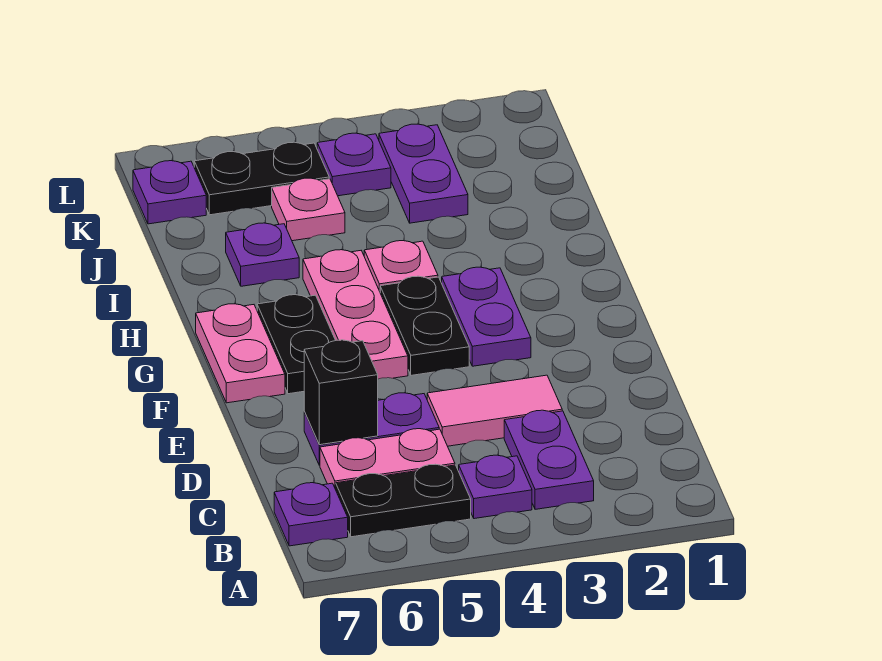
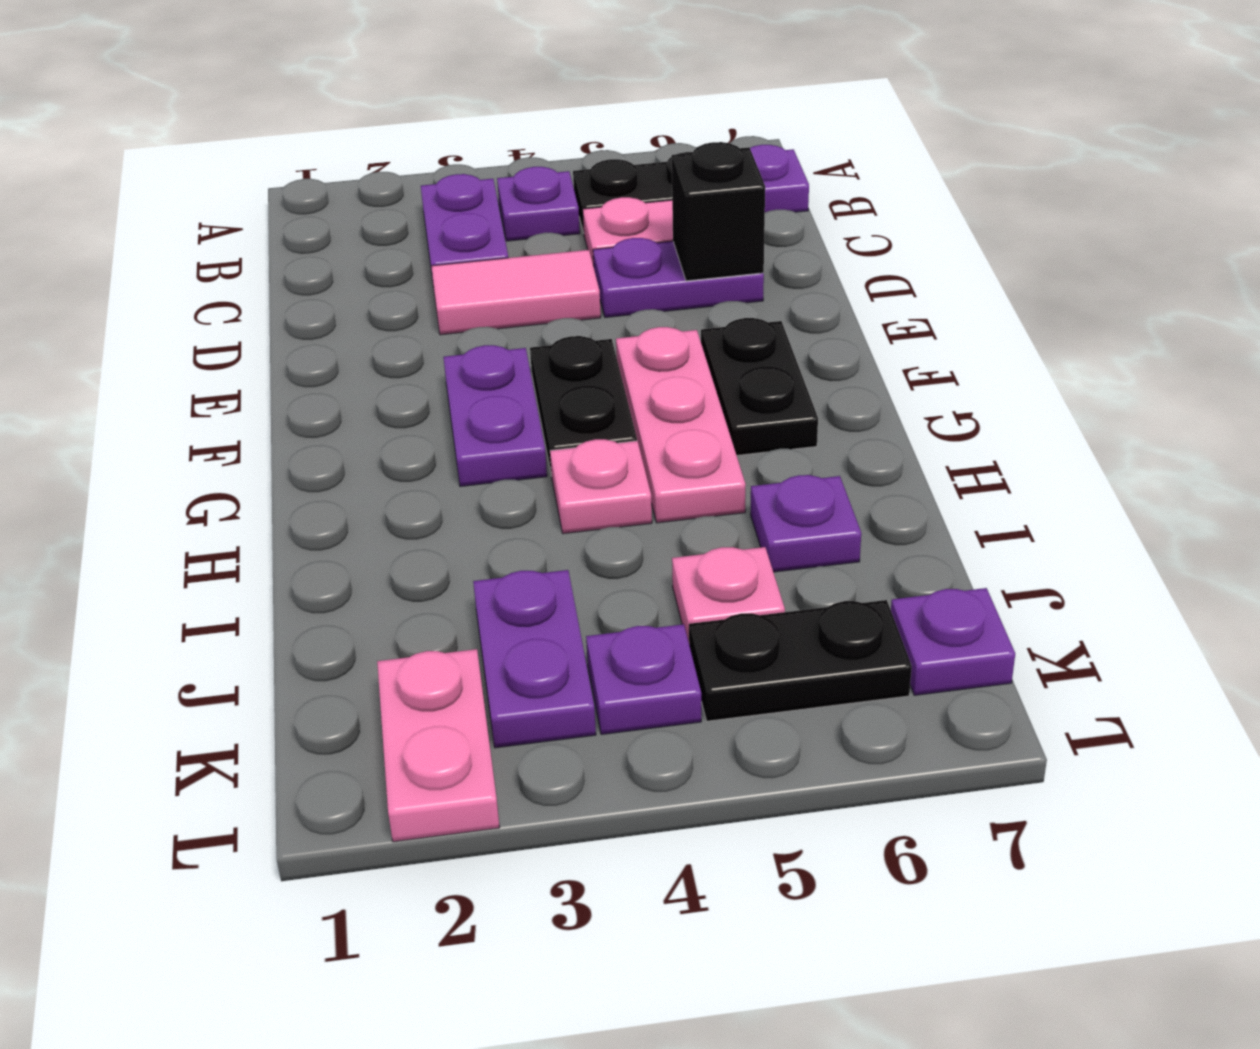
pink plate F7:G7 level 1 -> pink plate K2:L2 level 1

